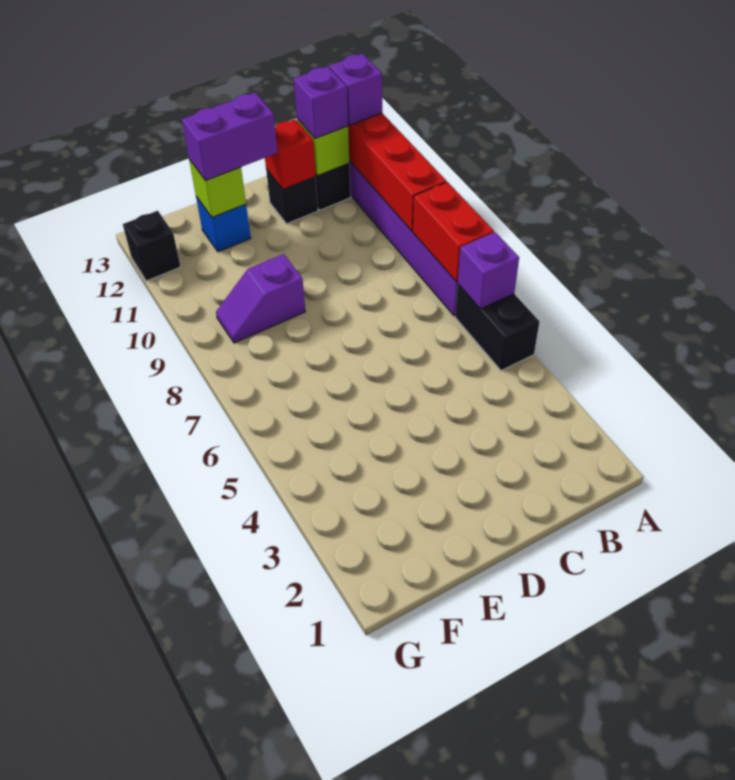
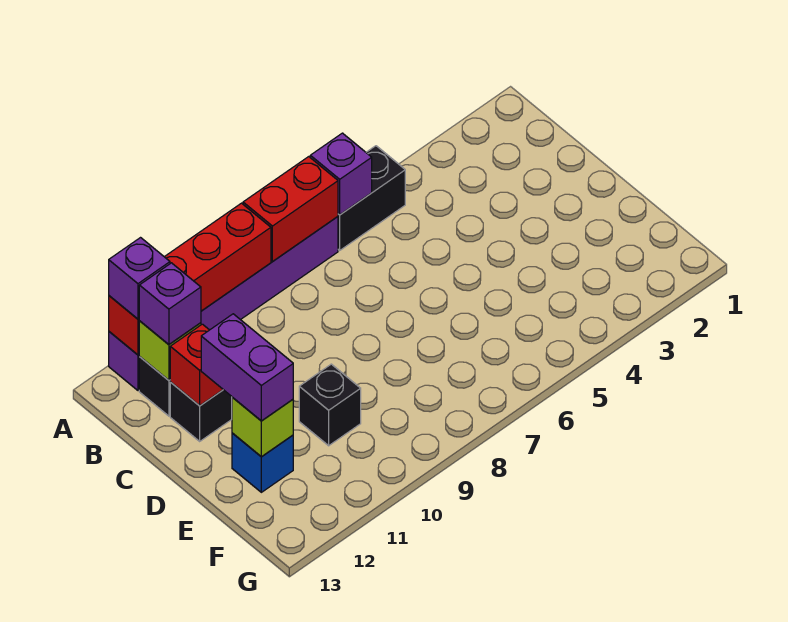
purple slope E9:F9 level 1 top E -> none
black brick G12 level 1 -> black brick E10 level 1

